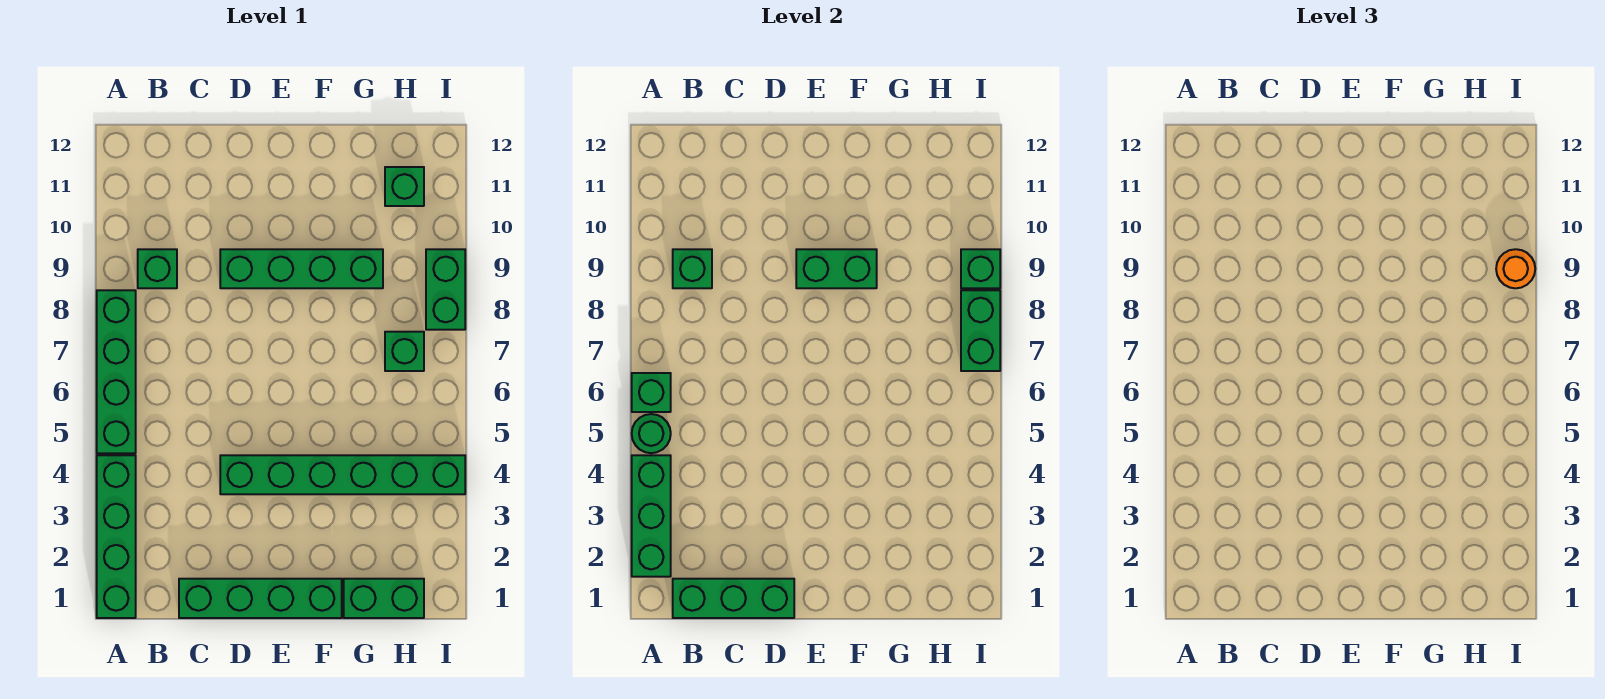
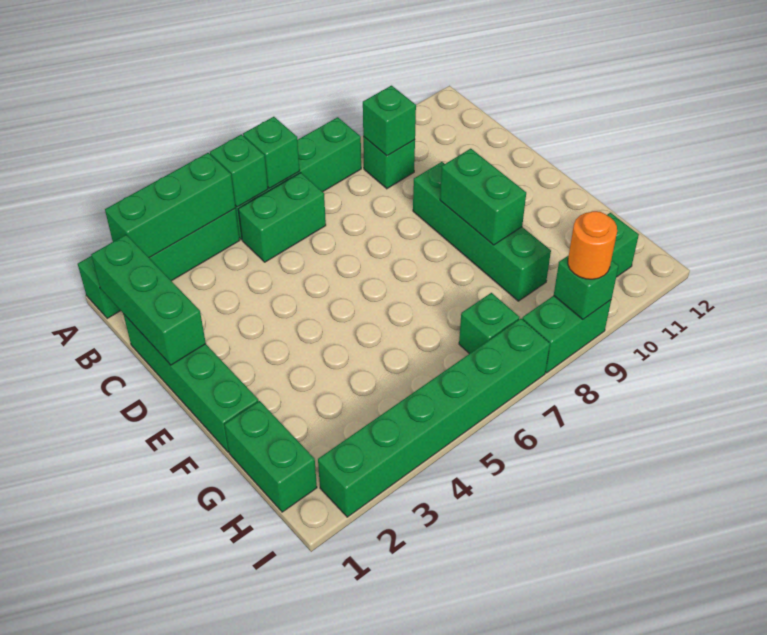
green round brick A5 level 2 -> green brick A5 level 2
green brick D4:I4 level 1 -> green brick I2:I7 level 1
green brick I7:I8 level 2 -> green brick B5:B6 level 1

